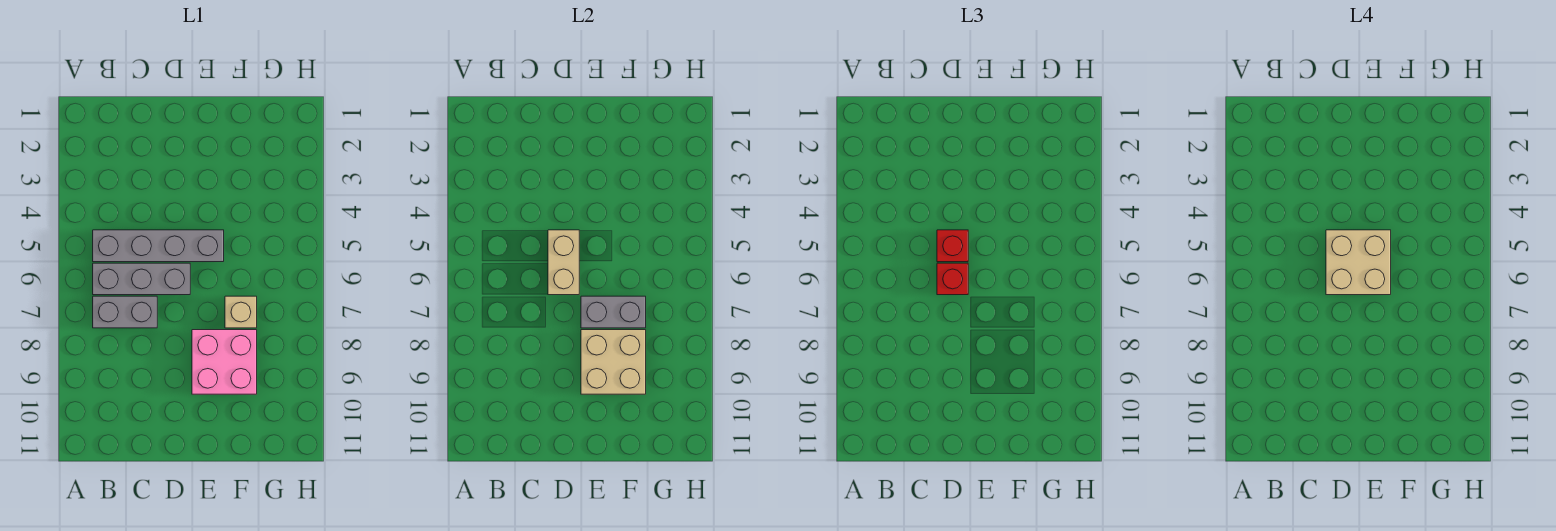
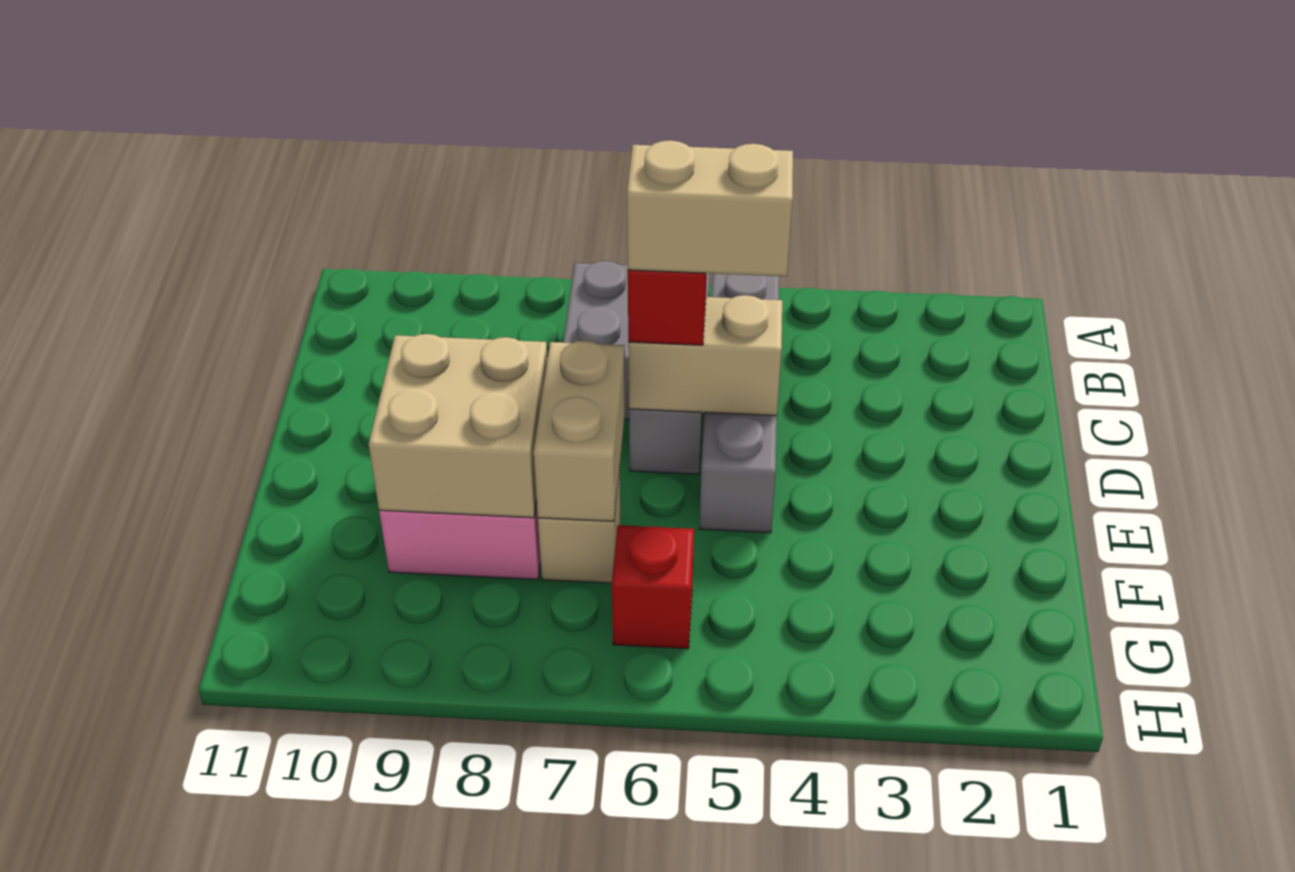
red brick D5 level 3 -> red brick G6 level 1
tan brick D5:E6 level 4 -> tan brick D5:D6 level 4
grey brick E7:F7 level 2 -> tan brick E7:F7 level 2

